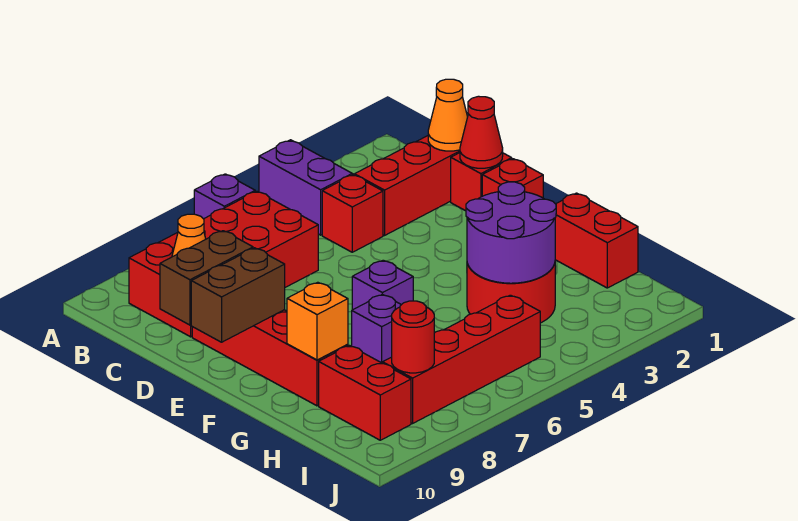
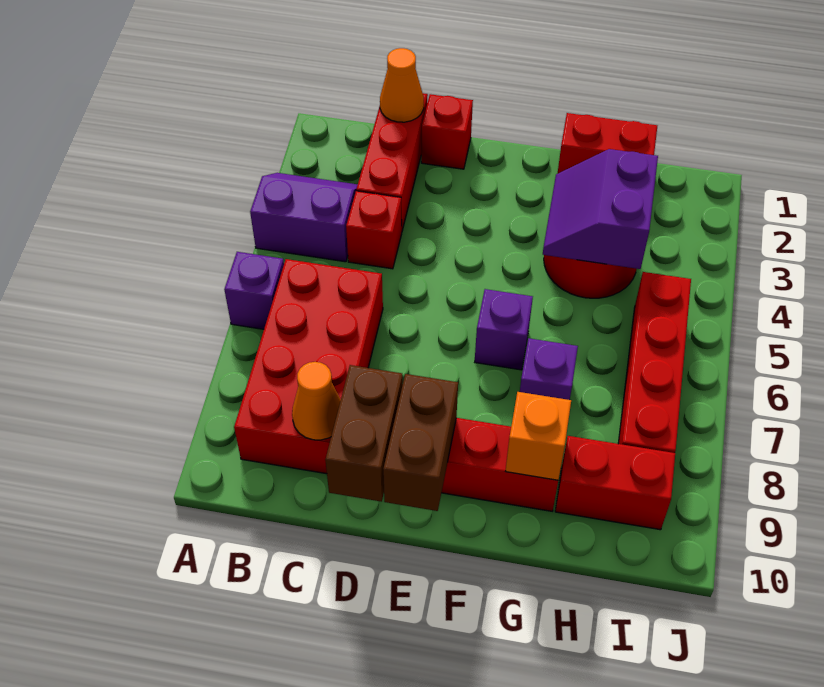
red cone D1 level 2 -> none
red brick E1 level 1 -> none
purple round brick G3:H4 level 2 -> purple slope G3:H4 level 2 top H
red round brick I8 level 2 -> none

